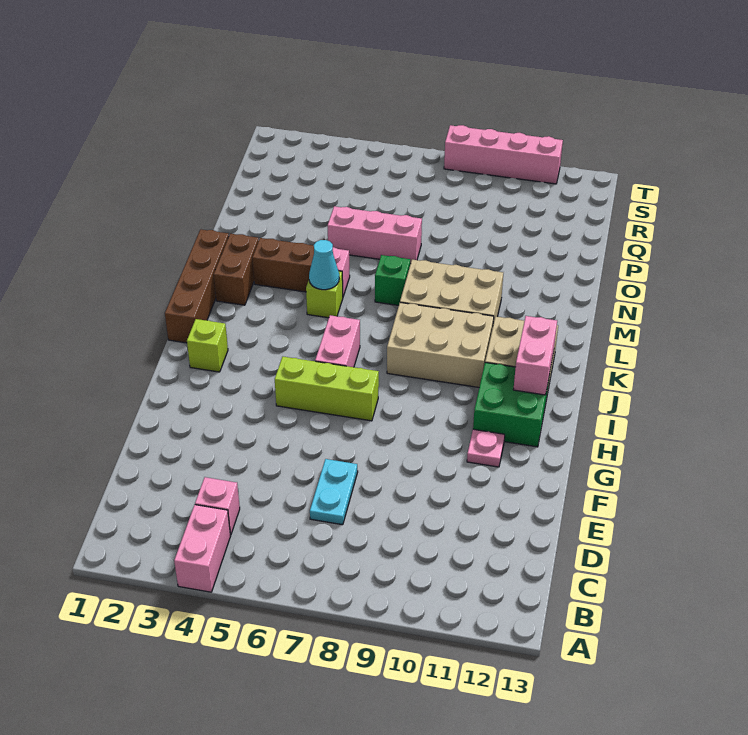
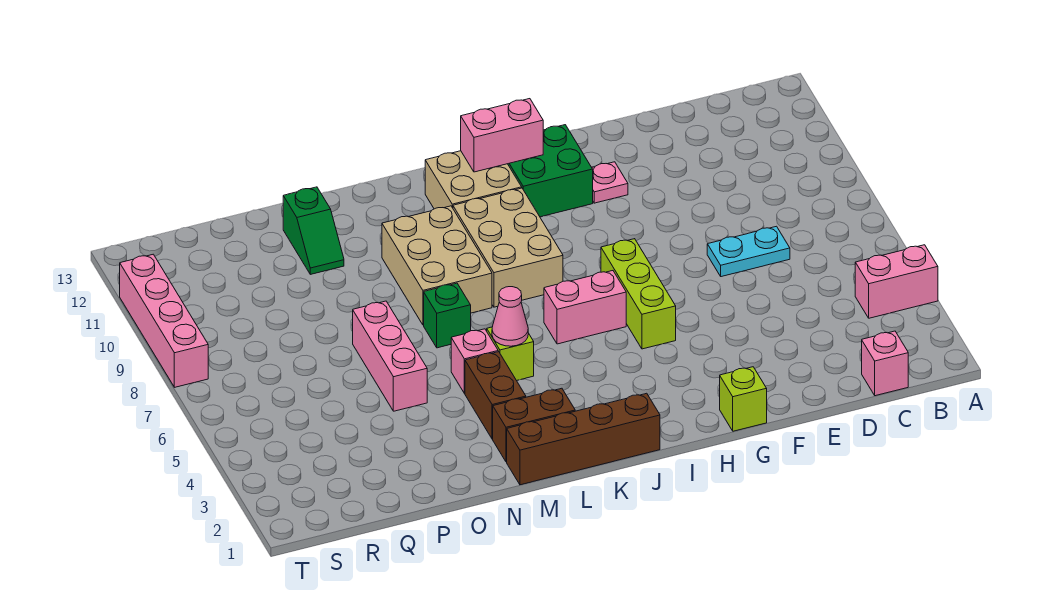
pink brick C4 level 1 -> pink brick C1 level 1
lime brick I2 level 1 -> lime brick G1 level 1
cyan cone L5 level 2 -> pink cone L5 level 2
none -> green slope O11:O12 level 1 top 12

